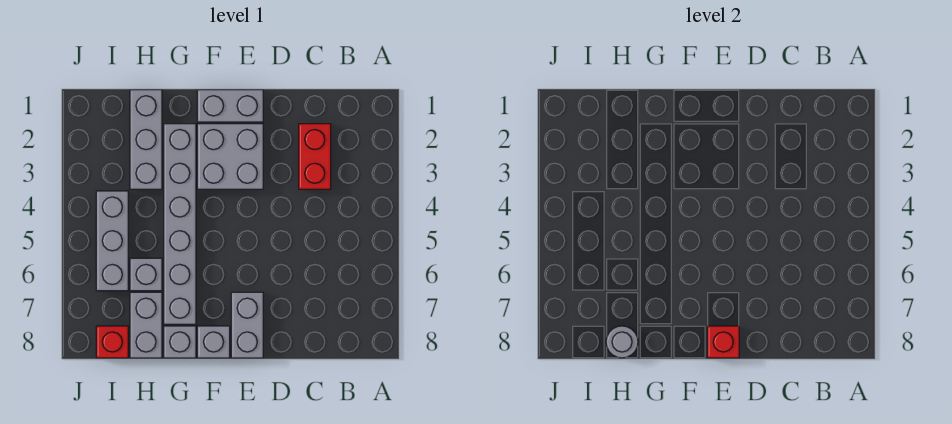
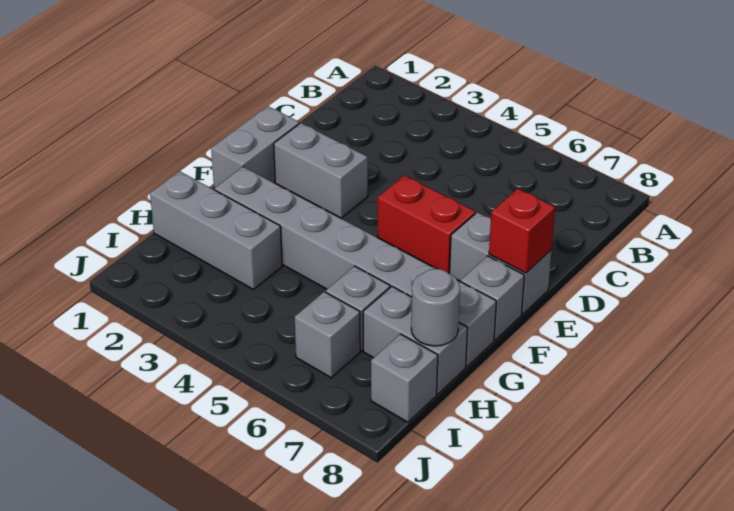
red brick C2:C3 level 1 -> red brick E5:E6 level 1
grey brick E2:F3 level 1 -> grey brick E2:E3 level 1
grey brick I4:I6 level 1 -> grey brick I6 level 1
red brick I8 level 1 -> grey brick I8 level 1

